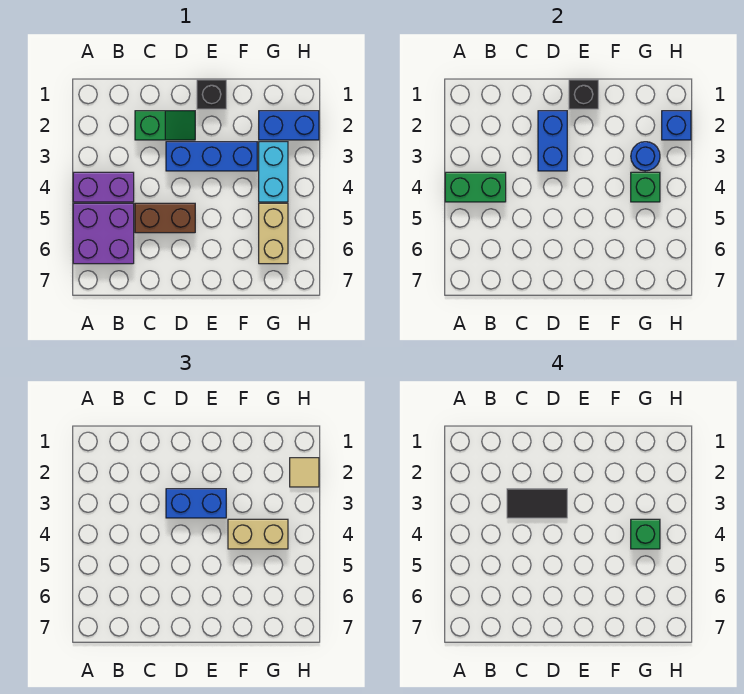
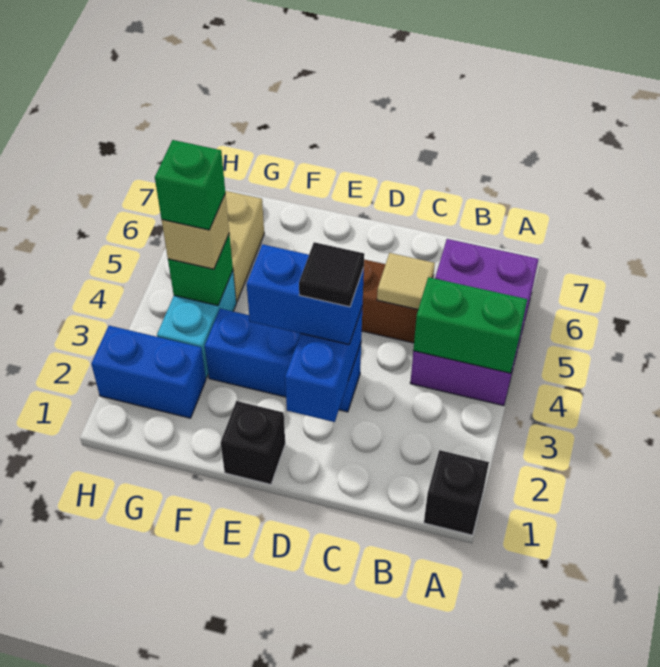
green slope C2:D2 level 1 top C -> none
black tile C3:D3 level 4 -> black tile D3 level 4
black brick E1 level 2 -> black brick A1 level 1
tan brick F4:G4 level 3 -> tan brick G4 level 3
blue round brick G3 level 2 -> none
blue brick H2 level 2 -> none
tan tile H2 level 3 -> tan tile C5 level 2

